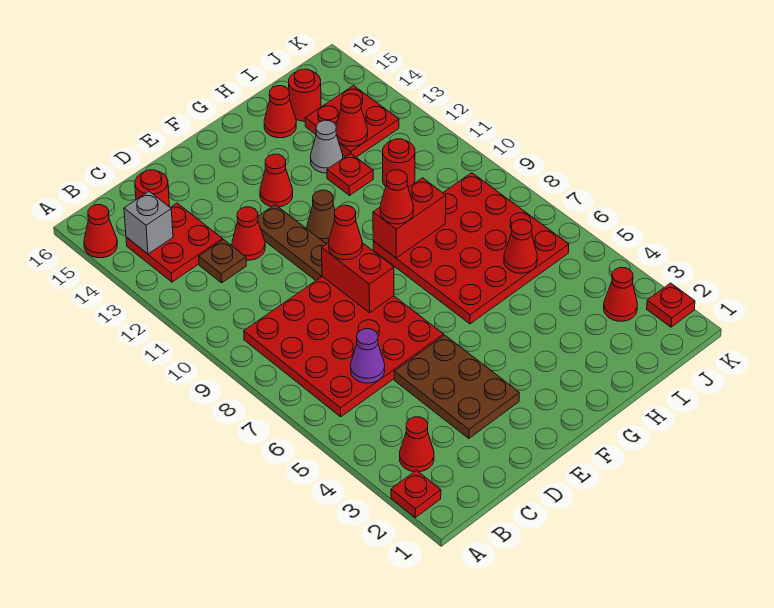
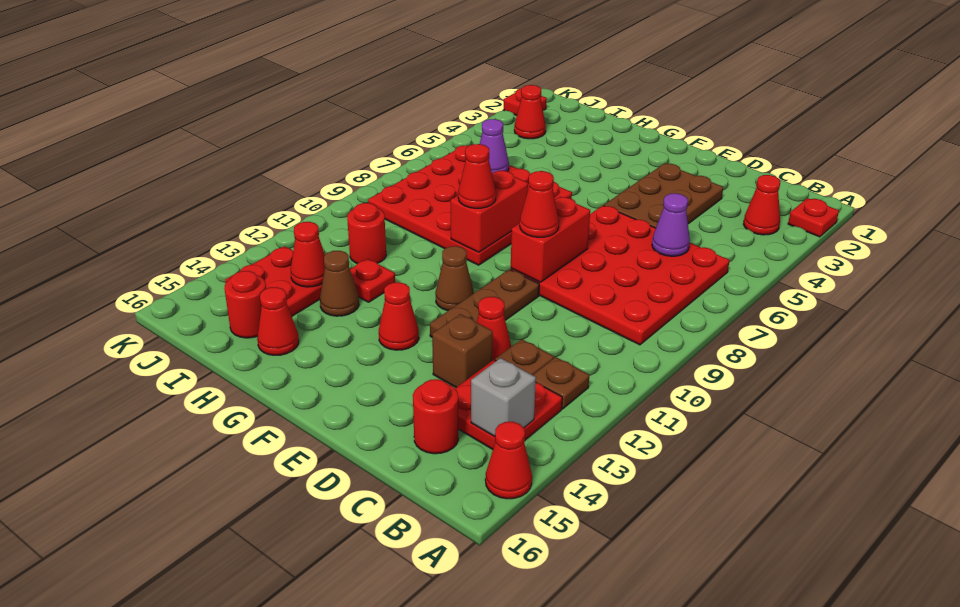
none -> brown plate B12 level 1
none -> brown brick D13 level 1
red brick G9:H9 level 2 -> red brick G8:G9 level 2
grey cone H13 level 1 -> brown cone H13 level 1
red cone I6 level 2 -> purple cone I6 level 2

